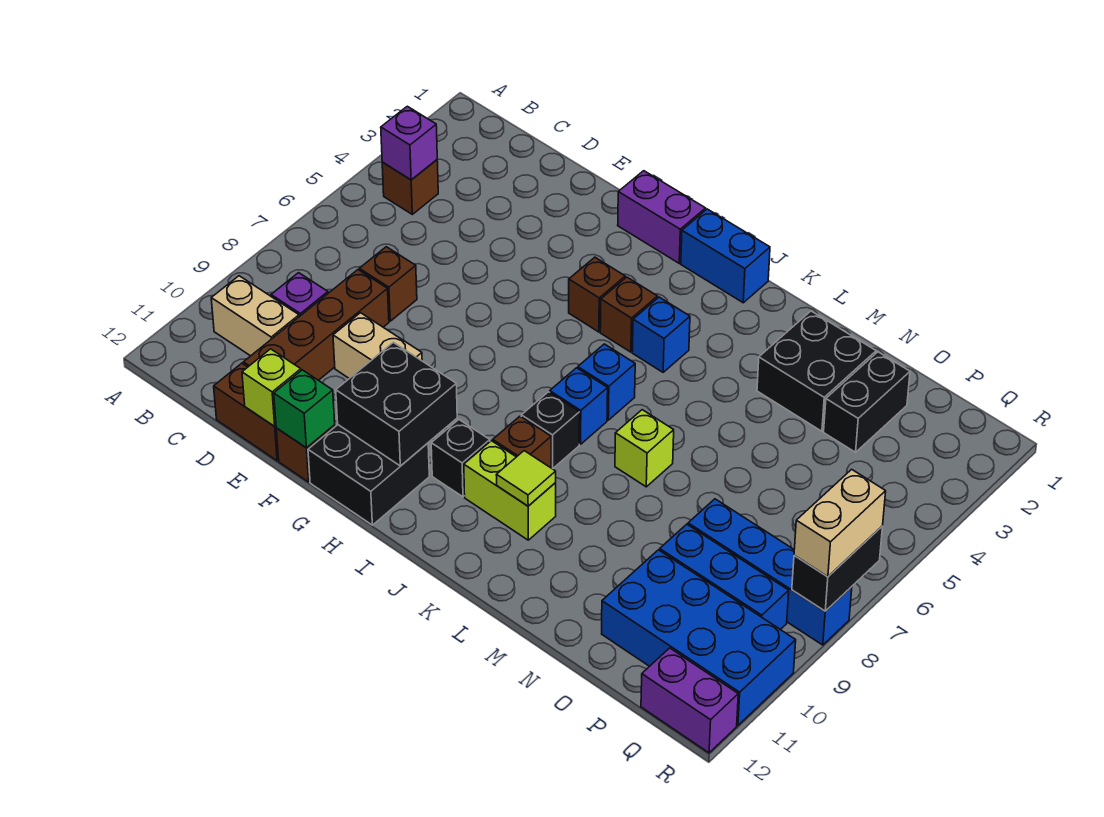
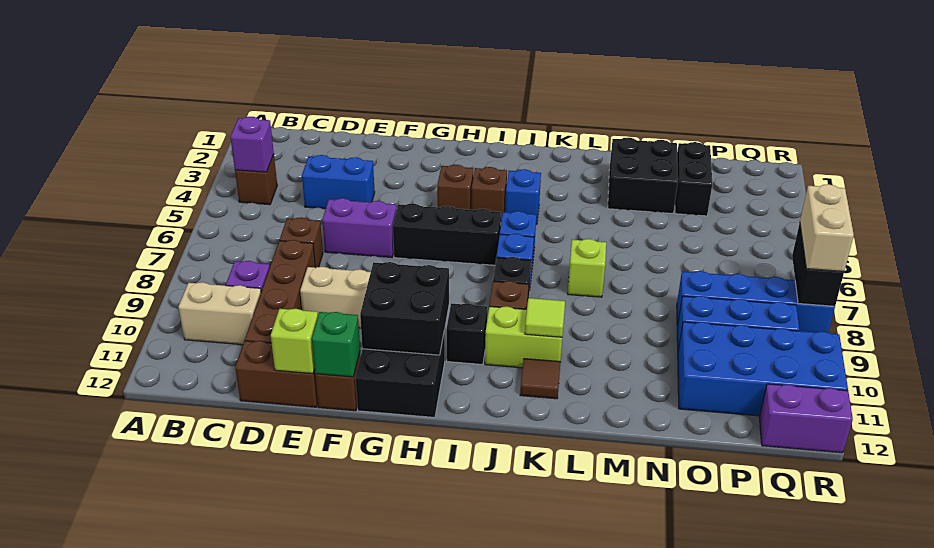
purple brick G1:H1 level 1 -> purple brick E6:F6 level 1
none -> black brick G6:I6 level 1
blue brick I1:J1 level 1 -> blue brick D4:E4 level 1
none -> brown tile K11 level 1

